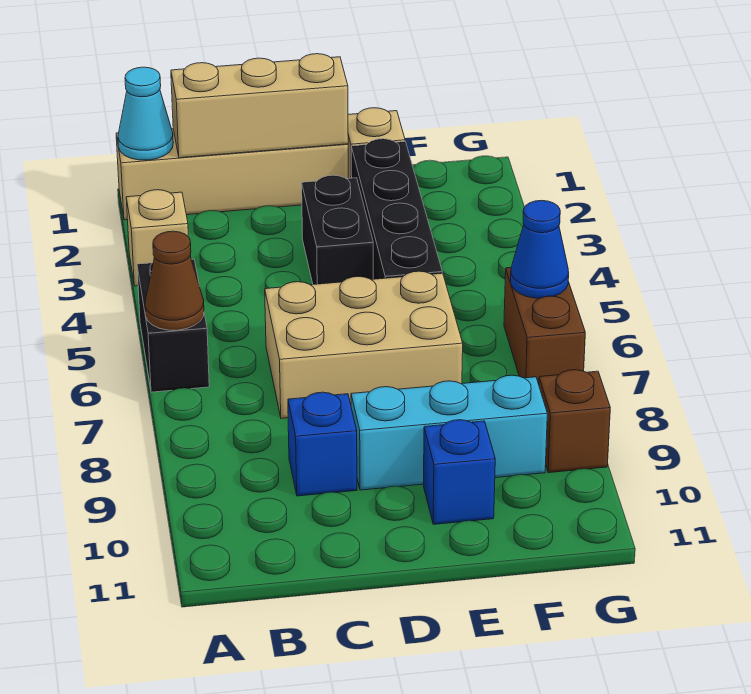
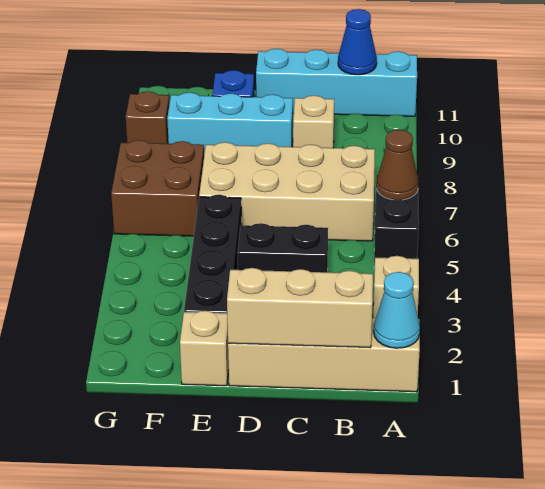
none -> cyan brick A11:D11 level 1
tan brick C6:E7 level 1 -> tan brick B6:E7 level 1
blue brick C9 level 1 -> tan brick C9 level 1
black brick D3:D4 level 1 -> black brick C4:D4 level 1
brown brick G6:G7 level 1 -> brown brick F6:G7 level 1
blue cone G6 level 2 -> blue cone B11 level 2

